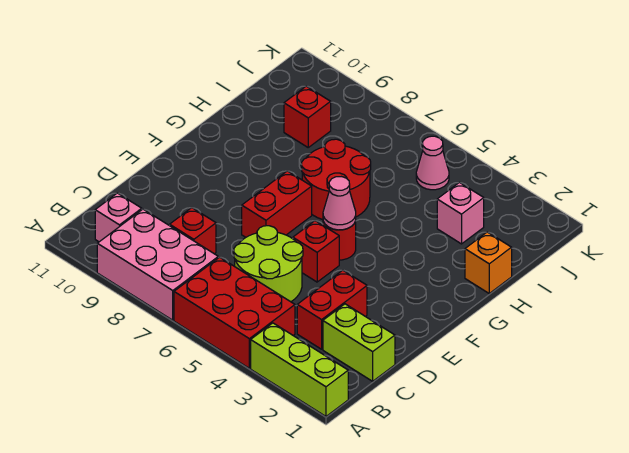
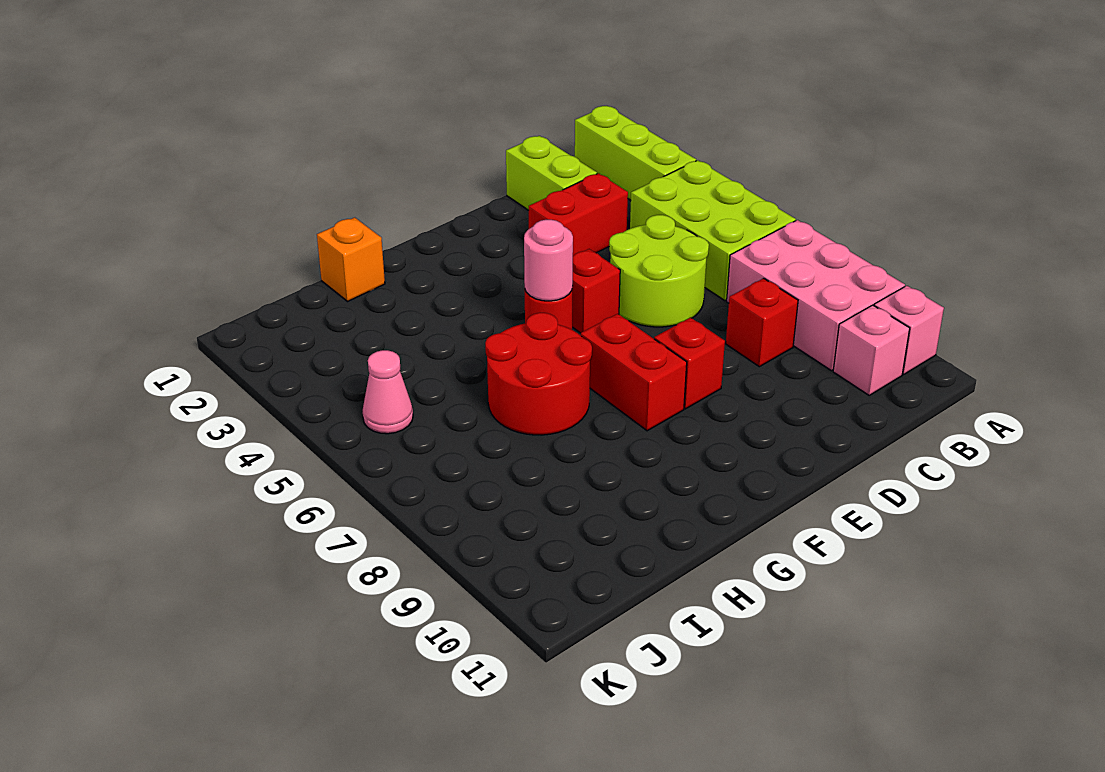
red brick A4:B6 level 1 -> lime brick A4:B6 level 1
red brick E7:F7 level 1 -> red brick F7:F8 level 1
pink cone F5 level 2 -> pink round brick F5 level 2
pink brick I3 level 1 -> pink brick A10 level 1
red brick I9 level 1 -> red brick E8 level 1

